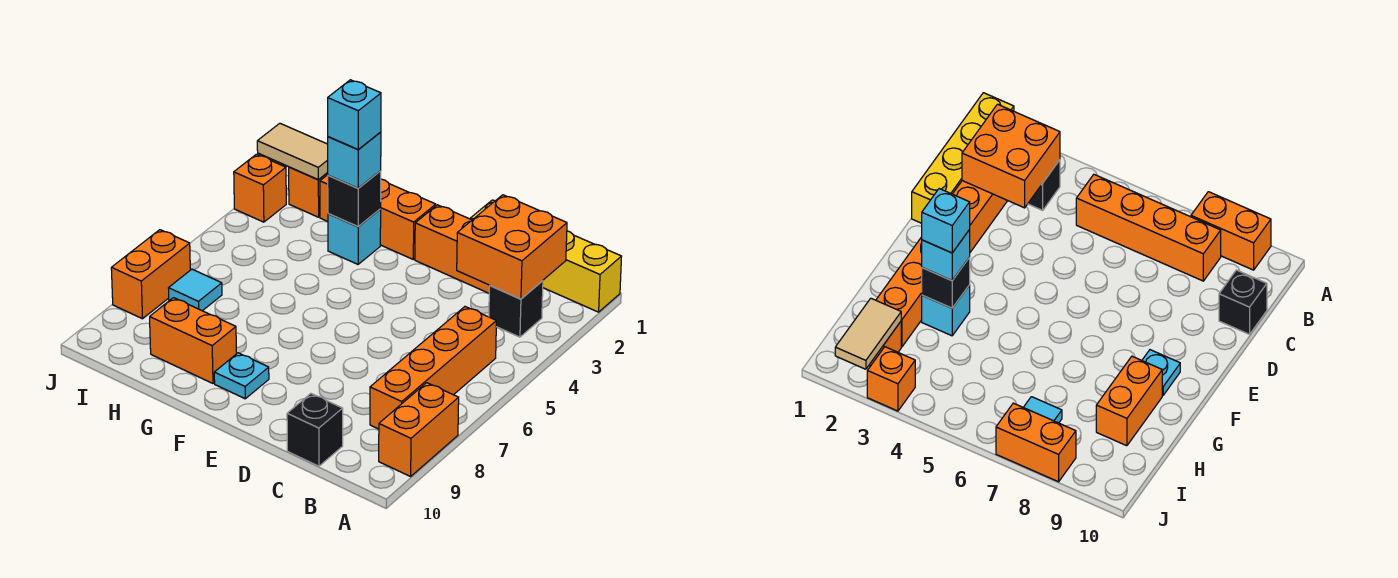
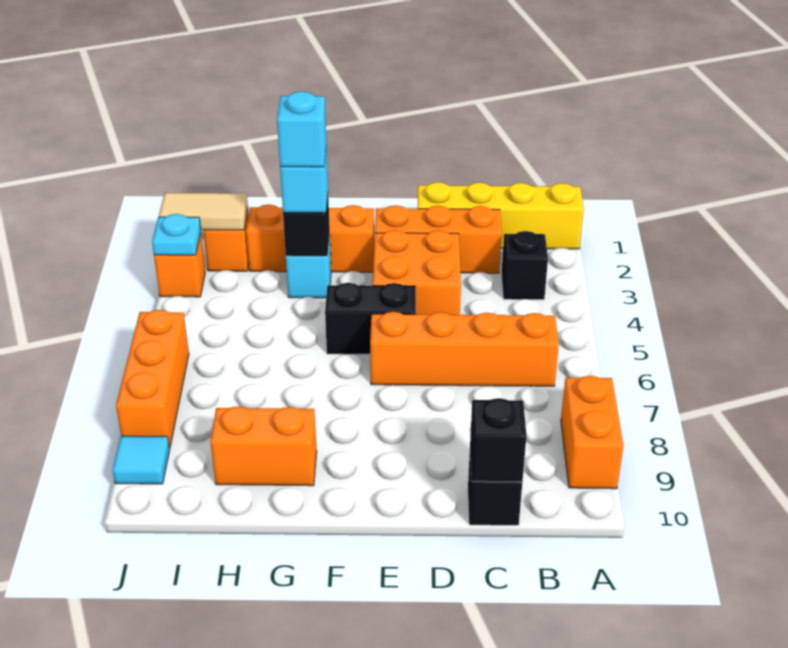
orange brick B2:C3 level 2 -> orange brick D3:E4 level 1
orange brick B5:B8 level 1 -> orange brick B6:E6 level 1
none -> black brick C10 level 2
none -> black brick E5:F5 level 1
cyan plate F9 level 1 -> cyan plate J3 level 2
cyan tile I7 level 1 -> cyan tile J9 level 1
orange brick J7:J8 level 1 -> orange brick J6:J8 level 1

